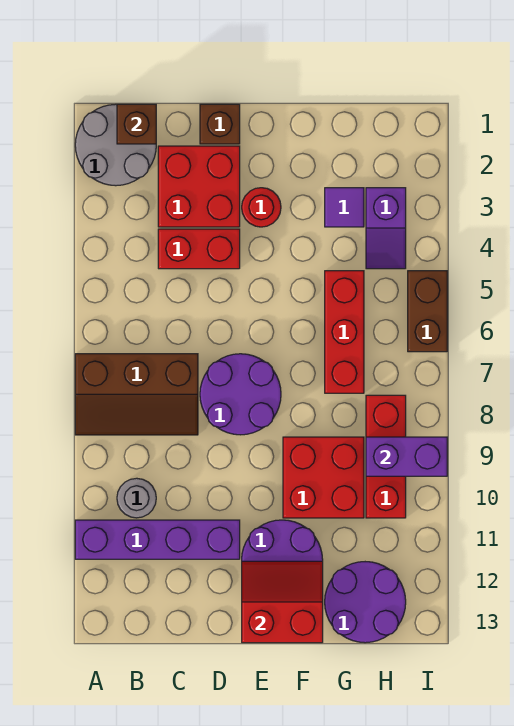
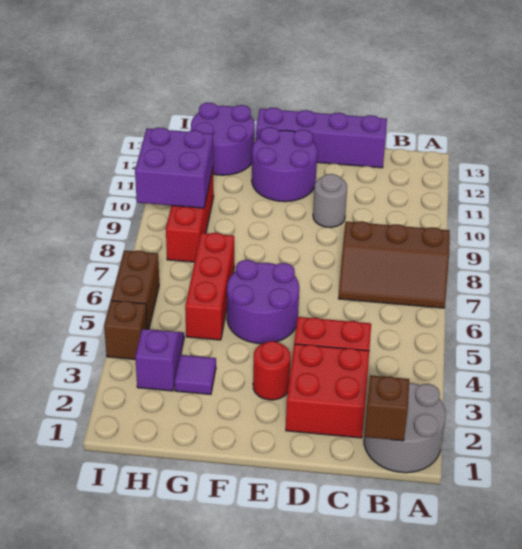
brown slope A7:C8 level 1 top 7 -> brown slope A7:C8 level 1 top 8
purple brick A11:D11 level 1 -> purple brick C13:F13 level 1
grey round brick B10 level 1 -> grey round brick D10 level 1
brown brick D1 level 1 -> brown brick I4 level 1
purple round brick D7:E8 level 1 -> purple round brick E5:F6 level 1
red slope E12:F13 level 2 top 13 -> none
red brick F9:G10 level 1 -> none
purple brick H9:I9 level 2 -> purple brick H9:I10 level 2

